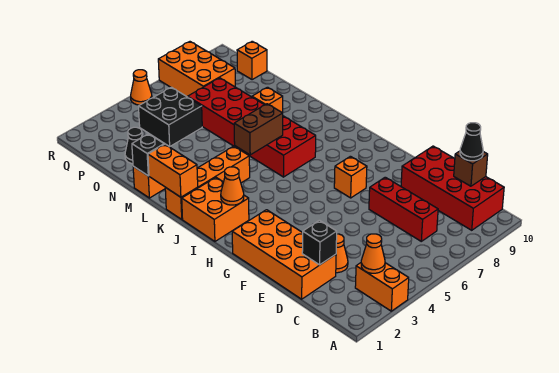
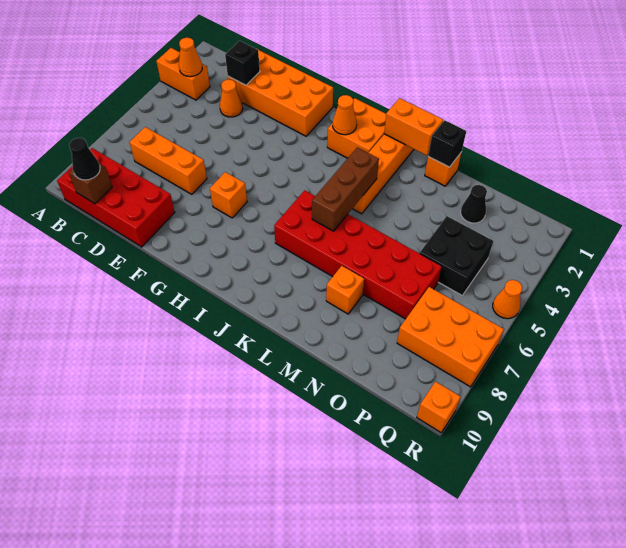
red brick C7:E7 level 1 -> orange brick C7:E7 level 1
brown brick K5:K6 level 2 -> brown brick K4:K6 level 2
orange brick P10 level 1 -> orange brick R10 level 1

